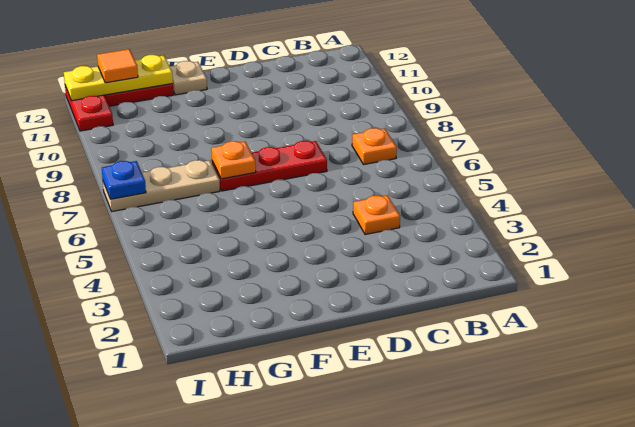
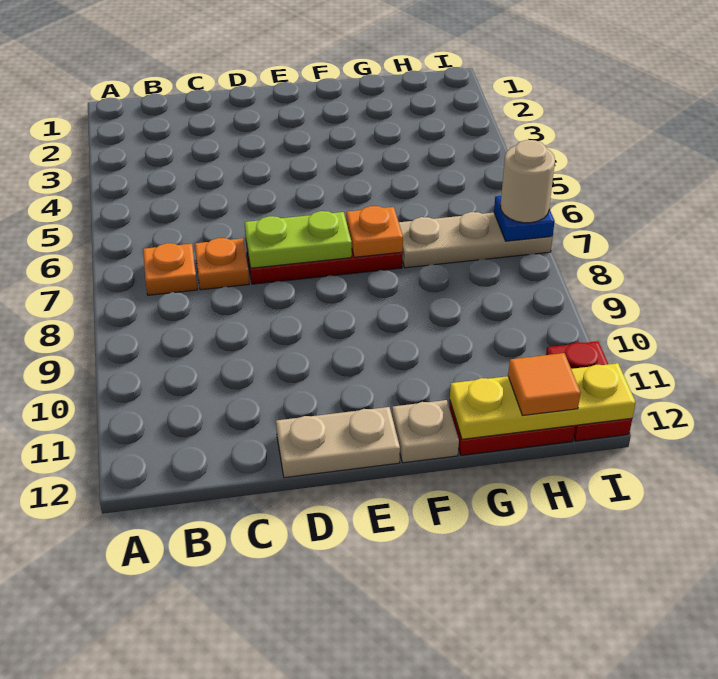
orange plate C4 level 1 -> orange plate C7 level 1
none -> lime plate D7:E7 level 2
none -> tan plate D12:E12 level 1
none -> tan round brick I7 level 3

